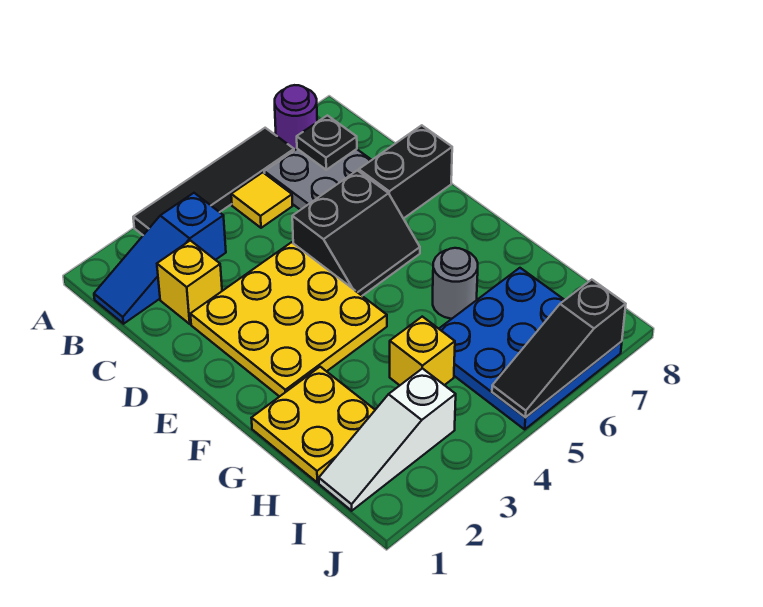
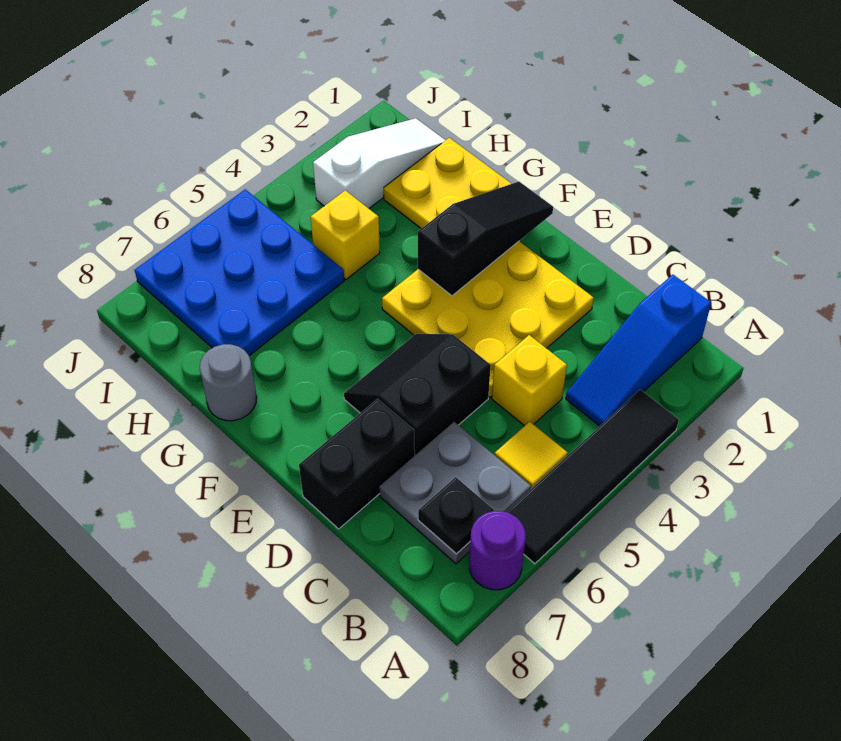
blue slope B1:B3 level 1 top 3 -> blue slope B1:B3 level 1 top 1
yellow brick C2 level 1 -> yellow brick C4 level 1
grey round brick G6 level 1 -> grey round brick G8 level 1
black slope J5:J7 level 2 top 7 -> black slope F1:F3 level 2 top 3

